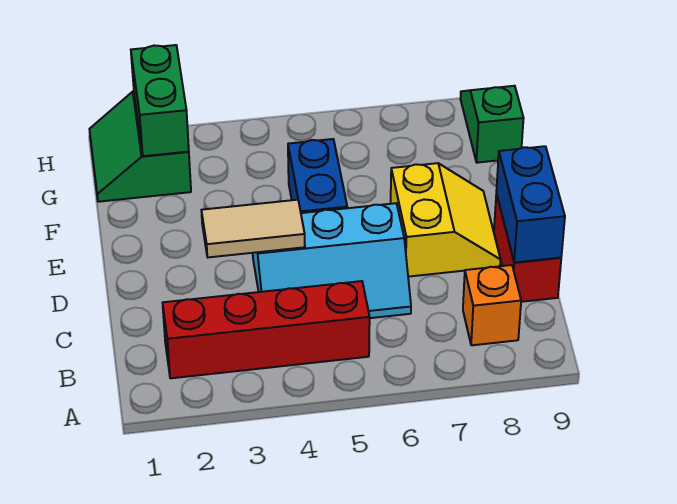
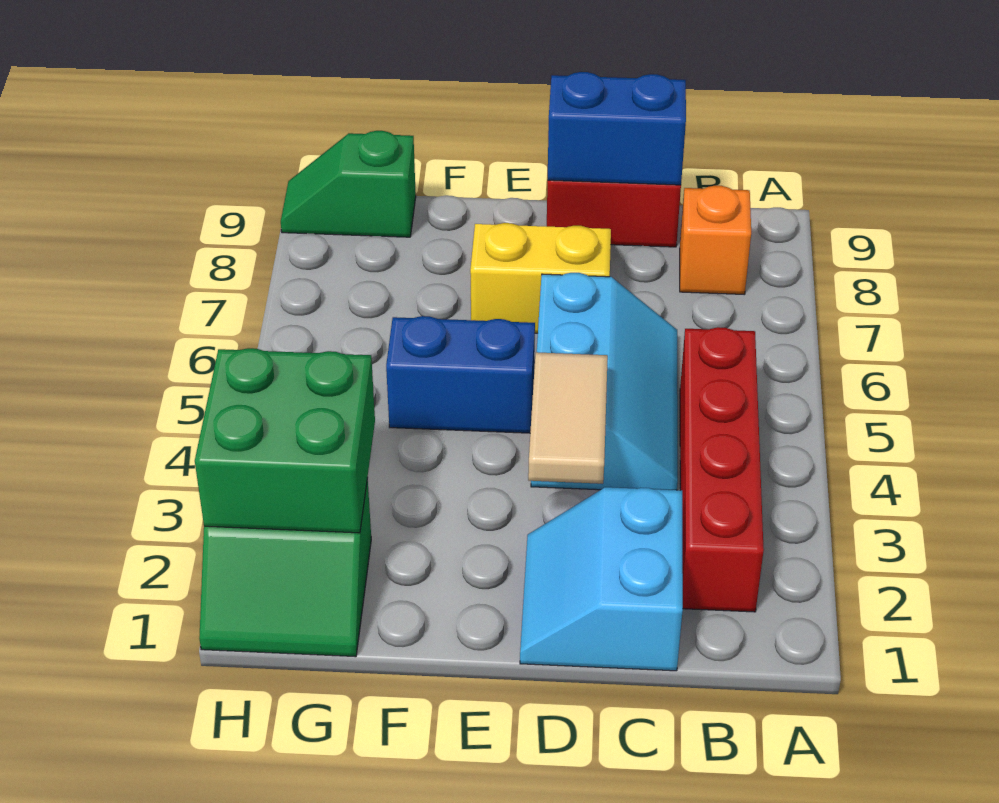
none -> cyan slope C1:D2 level 1 top C
green brick G2:H2 level 2 -> green brick G2:H3 level 2

